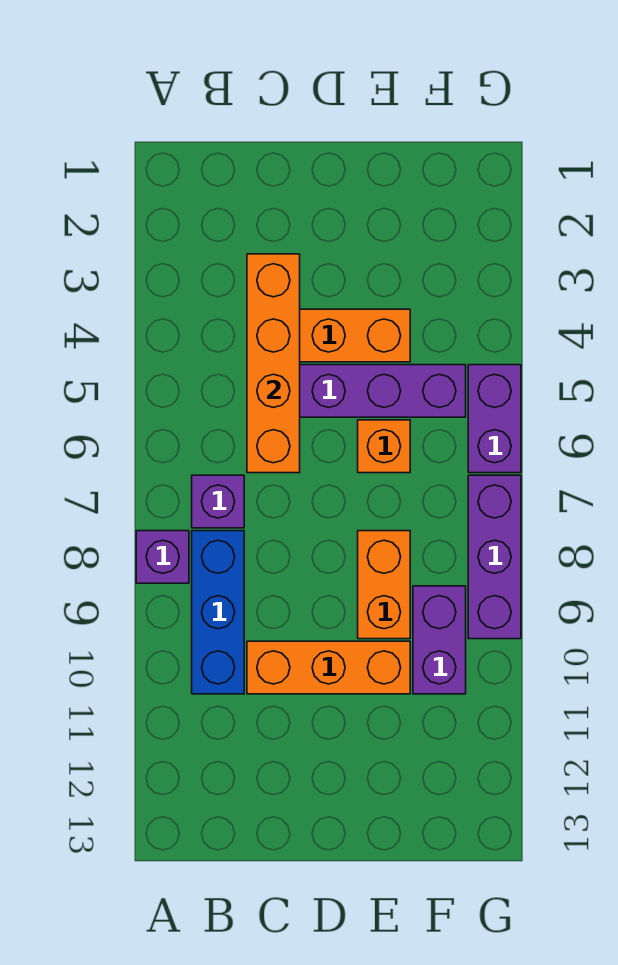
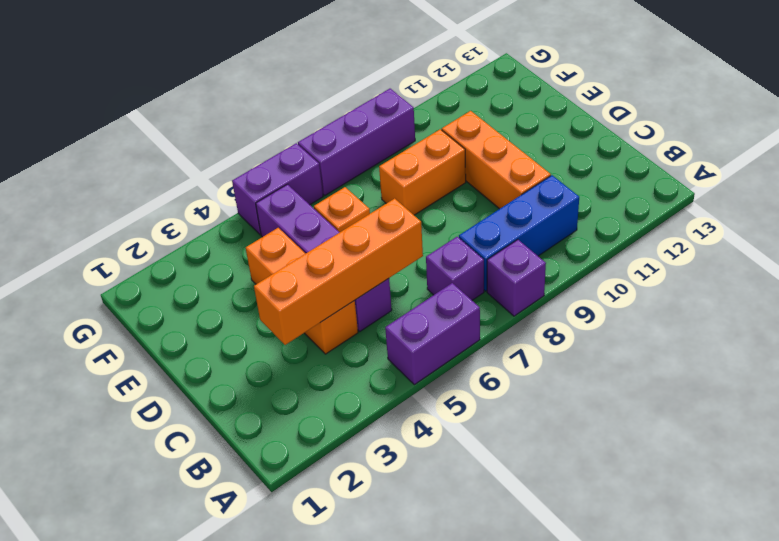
purple brick F9:F10 level 1 -> purple brick A5:A6 level 1

